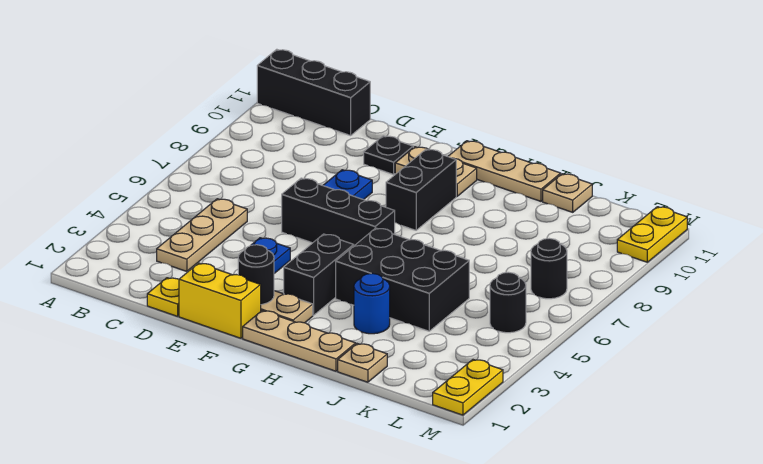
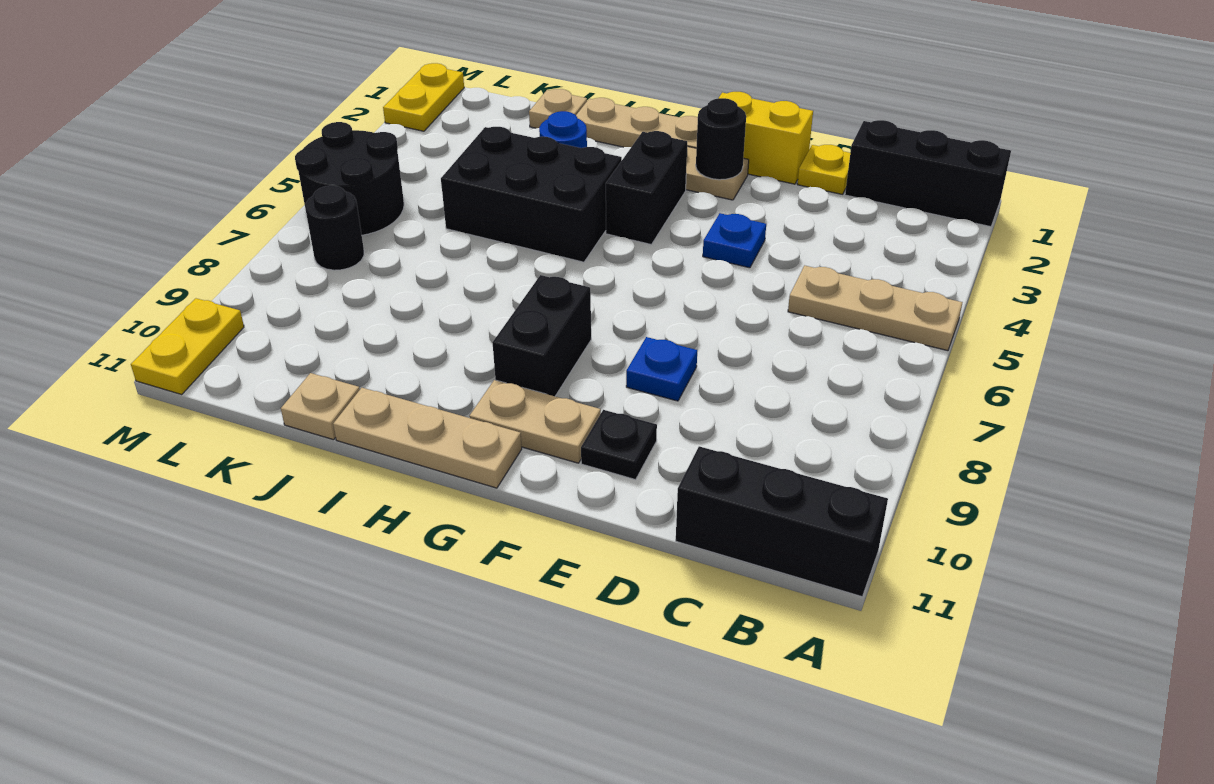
tan plate C3:C5 level 1 -> tan plate A5:C5 level 1
black brick E6:G6 level 1 -> black brick A1:C1 level 1
black round brick L5 level 1 -> black round brick L5:M6 level 1

